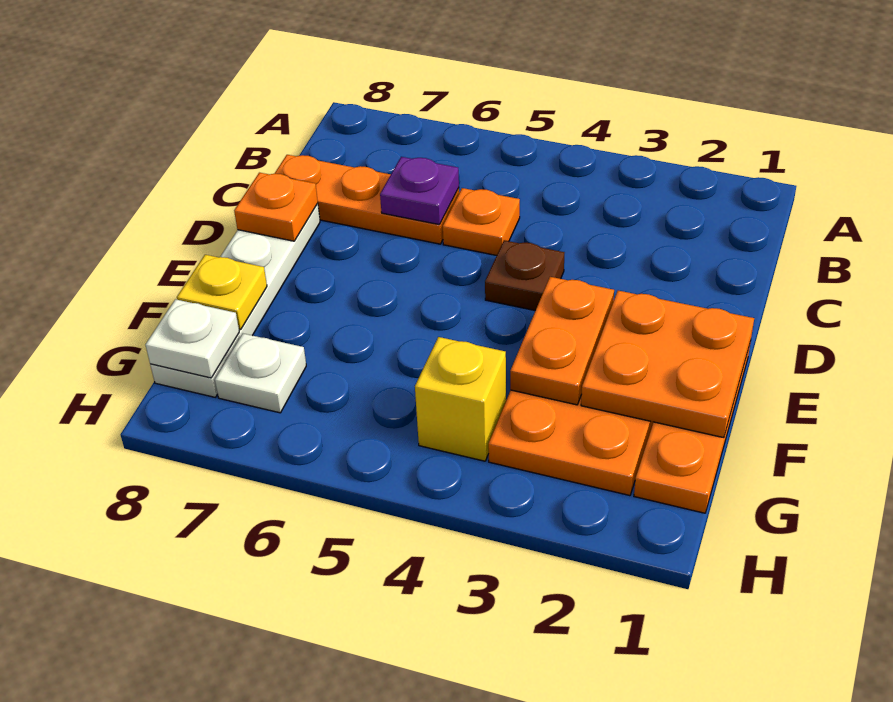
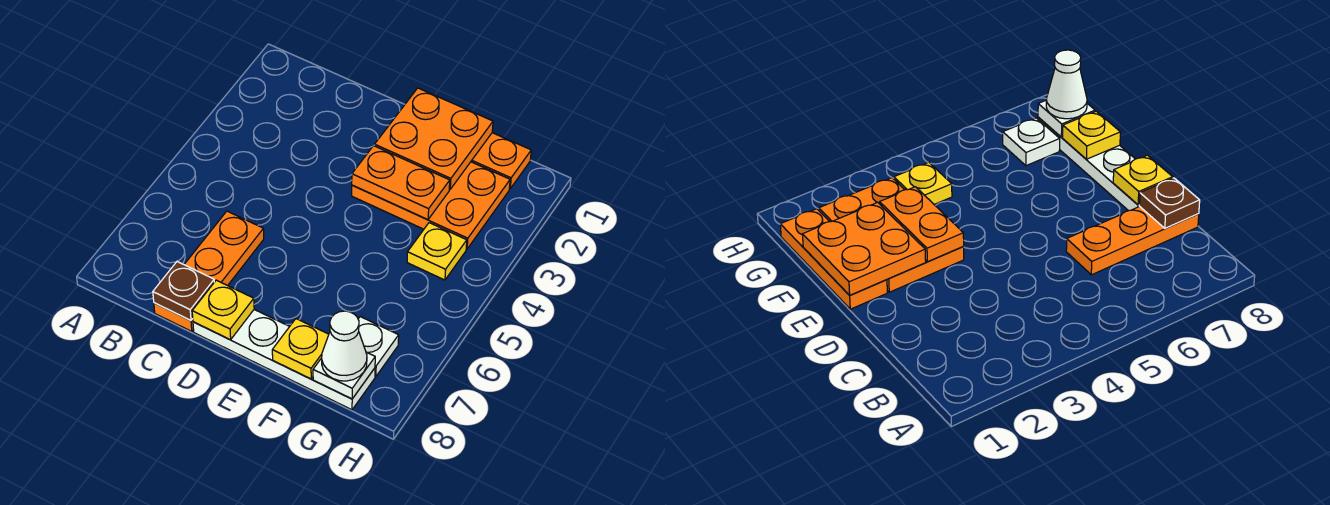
orange plate C5 level 1 -> none
purple plate C6 level 2 -> none
brown plate D4 level 1 -> brown plate C8 level 2
orange plate D8 level 2 -> yellow plate D8 level 2
yellow brick G4 level 1 -> yellow plate G4 level 1
none -> white cone G8 level 3

